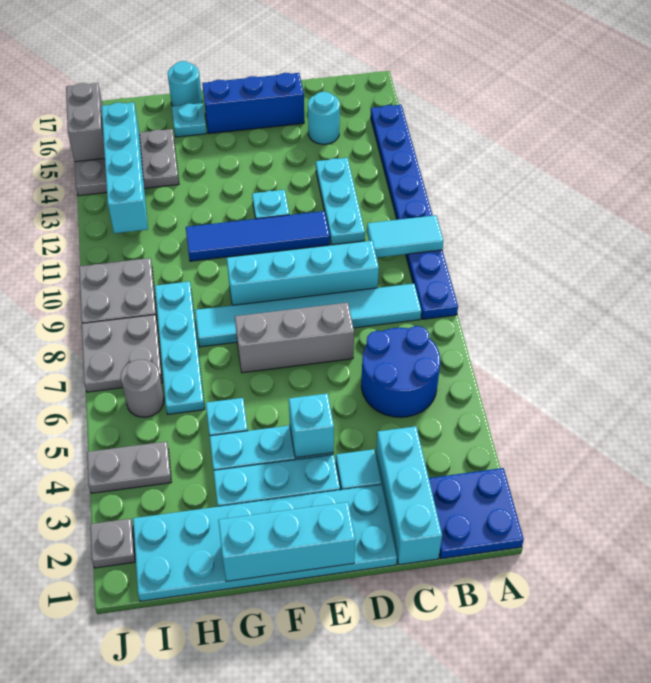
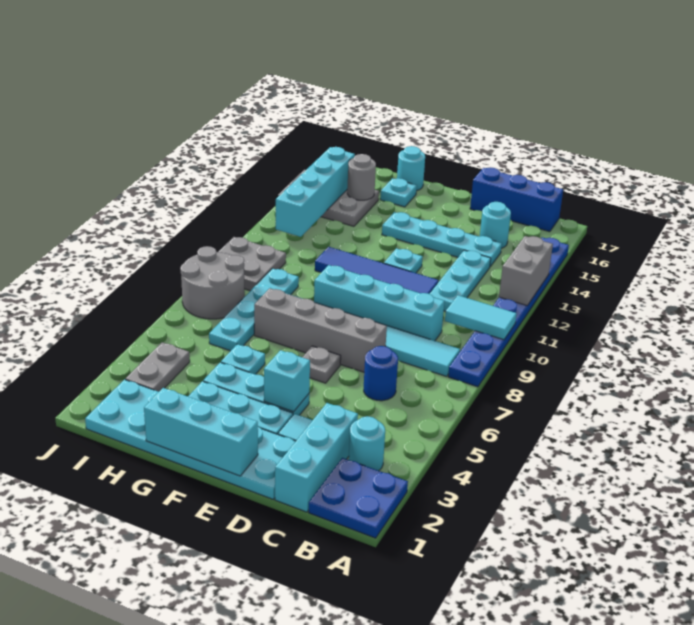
none -> cyan round brick B3 level 1
blue round brick B5:C6 level 1 -> blue round brick C6 level 1
none -> cyan plate C14:F14 level 1
grey brick D7:F7 level 1 -> grey brick D7:G7 level 1
blue brick D16:F16 level 1 -> blue brick B17:D17 level 1
grey plate I4:J4 level 1 -> grey plate I3:I4 level 1
grey round brick I6 level 1 -> grey round brick H15 level 2
grey plate I7:J8 level 1 -> grey round brick I7:J8 level 1
grey plate J2 level 1 -> grey plate E6 level 1
grey brick J15:J16 level 2 -> grey brick A12:A13 level 2

